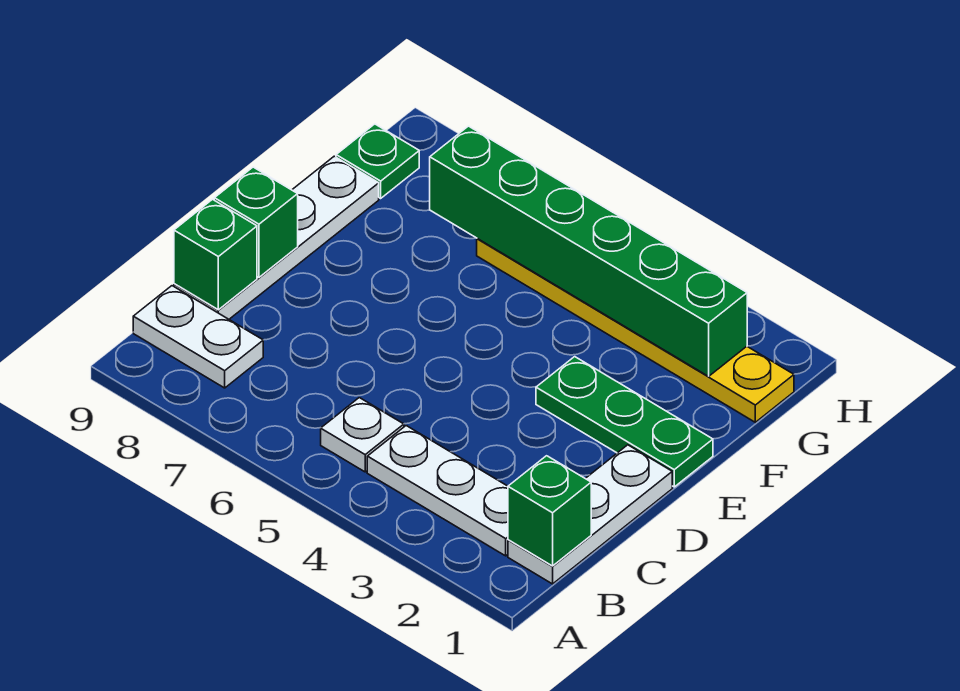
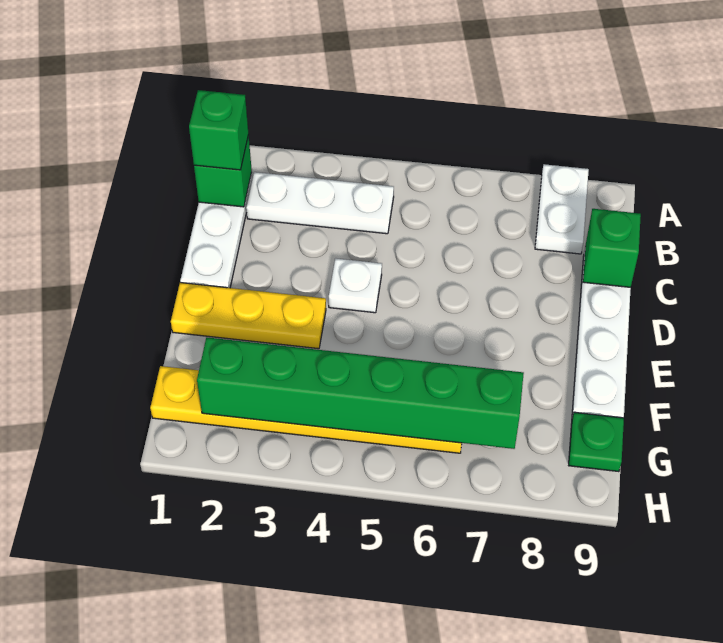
white plate B5 level 1 -> white plate D4 level 1
white plate B8:B9 level 1 -> white plate A8:B8 level 1
green brick D9 level 2 -> green brick B1 level 3
green plate E1:E3 level 1 -> yellow plate E1:E3 level 1

